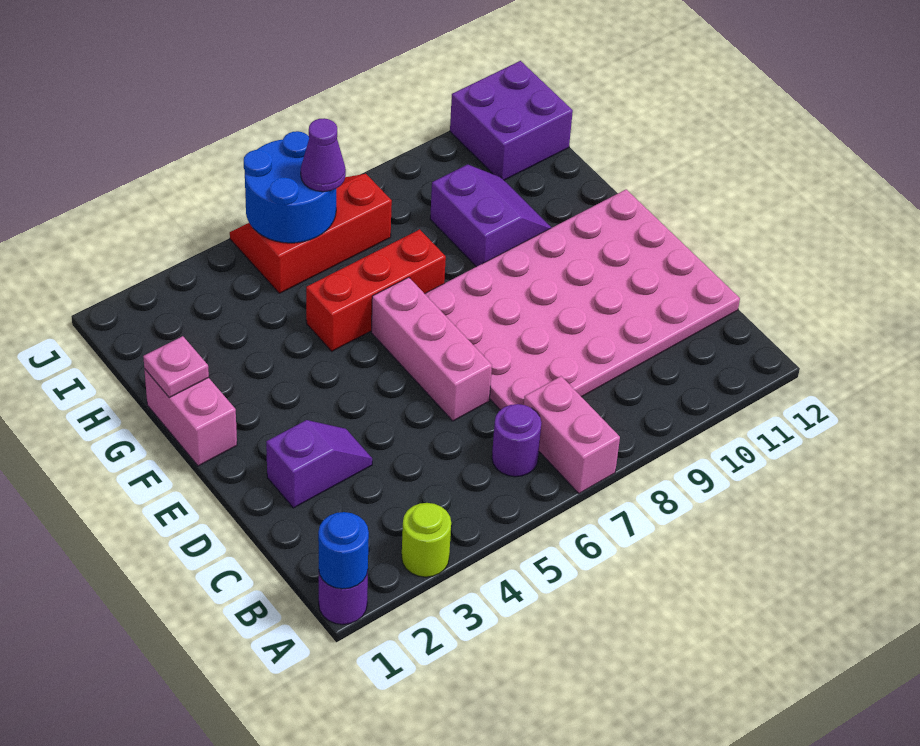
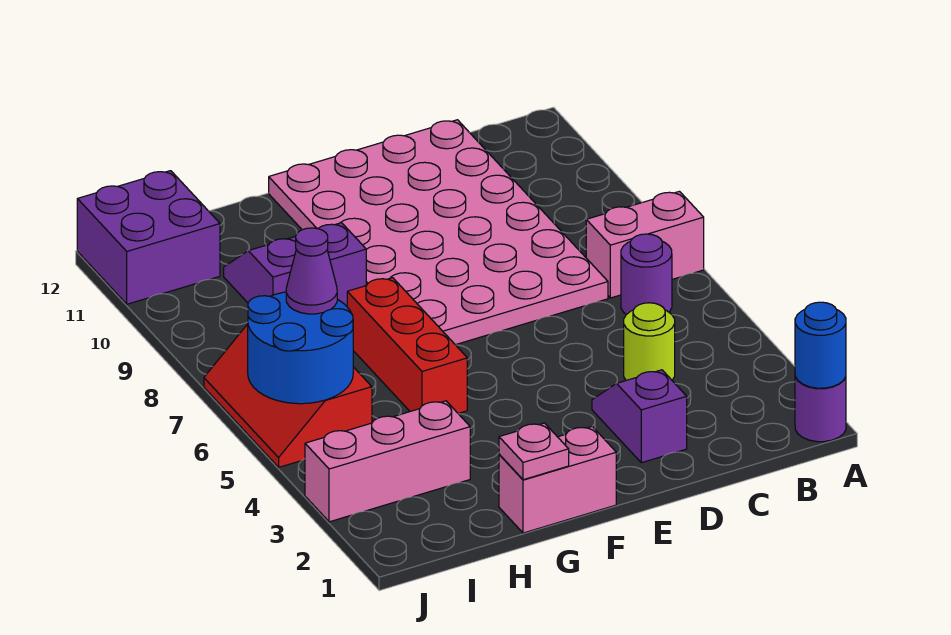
lime round brick A3 level 1 -> lime round brick C4 level 1
pink brick D6:F6 level 1 -> pink brick H3:J3 level 1

